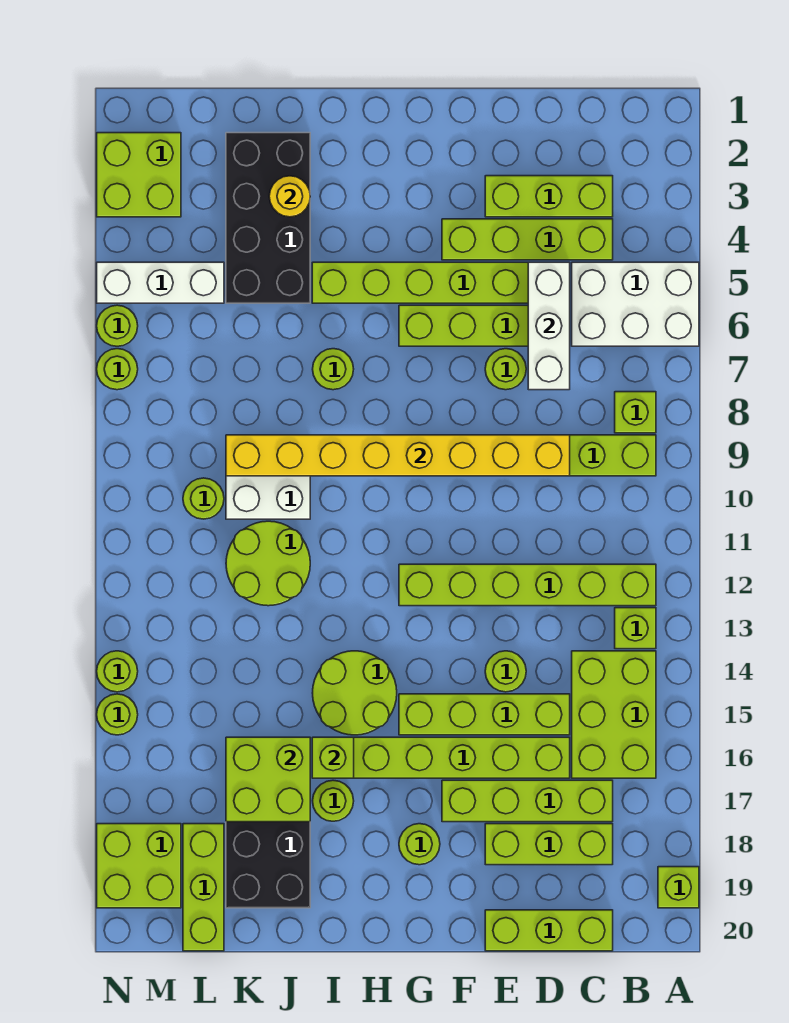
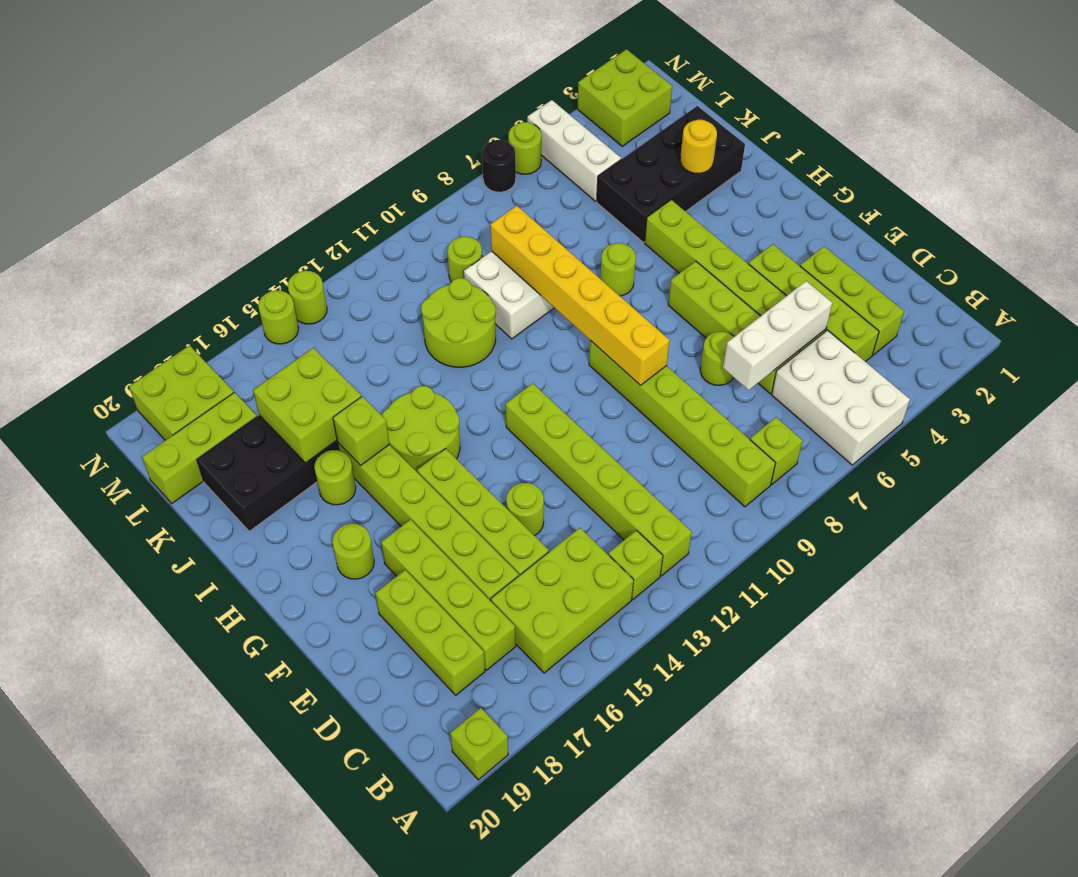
lime brick C20:E20 level 1 -> none
yellow brick D9:K9 level 2 -> yellow brick F9:K9 level 2
lime round brick N7 level 1 -> black round brick N7 level 1

